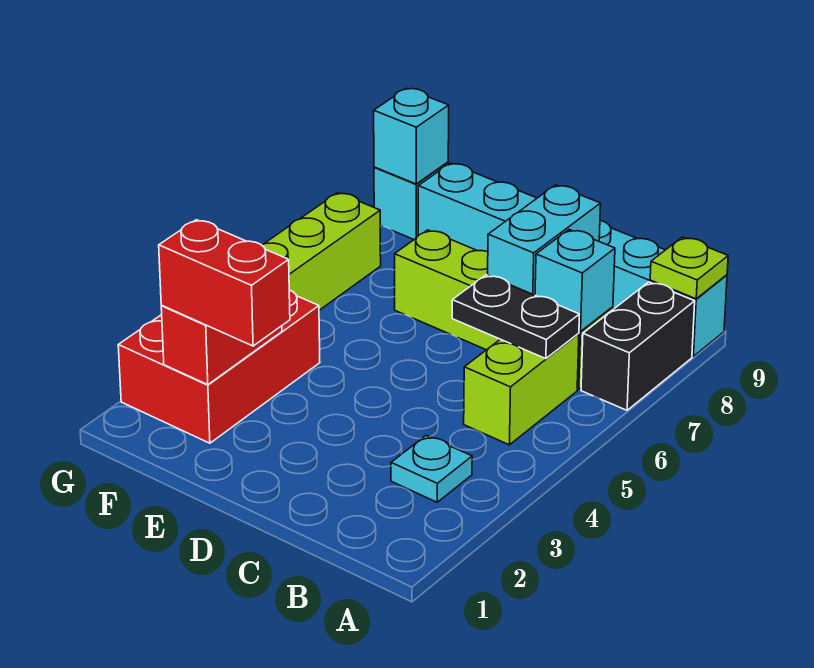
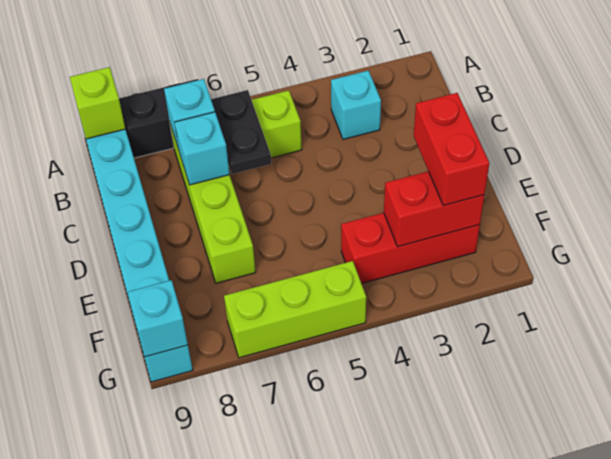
lime plate A9 level 2 -> lime brick A9 level 2
cyan plate B3 level 1 -> cyan brick B3 level 1
cyan brick C7:C8 level 2 -> cyan brick C7 level 2
red brick F2:G4 level 1 -> red brick F2:F4 level 1

